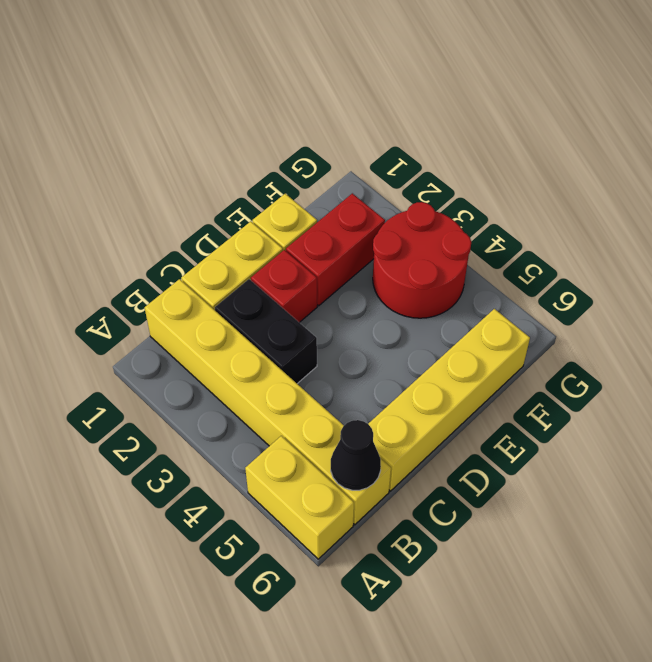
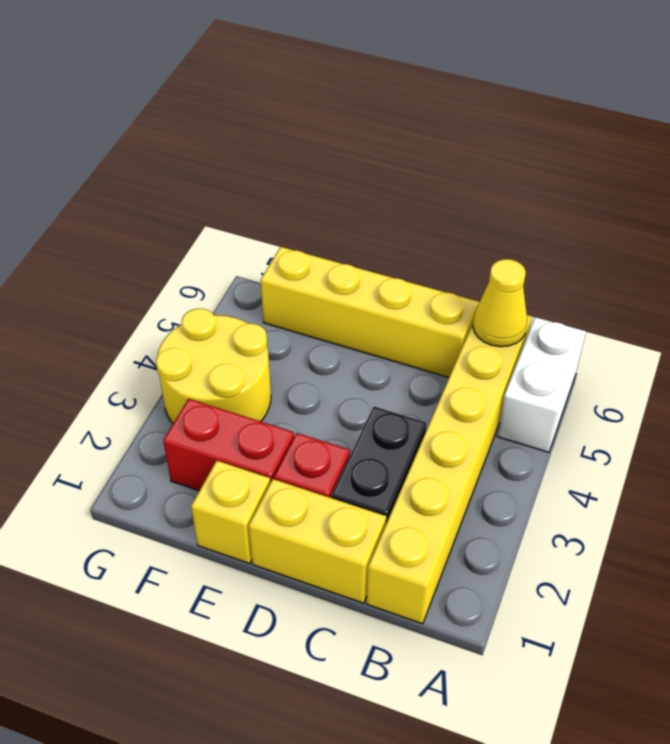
yellow brick A5:A6 level 1 -> white brick A5:A6 level 1
black cone B6 level 2 -> yellow cone B6 level 2
red round brick F3:G4 level 1 -> yellow round brick F3:G4 level 1

